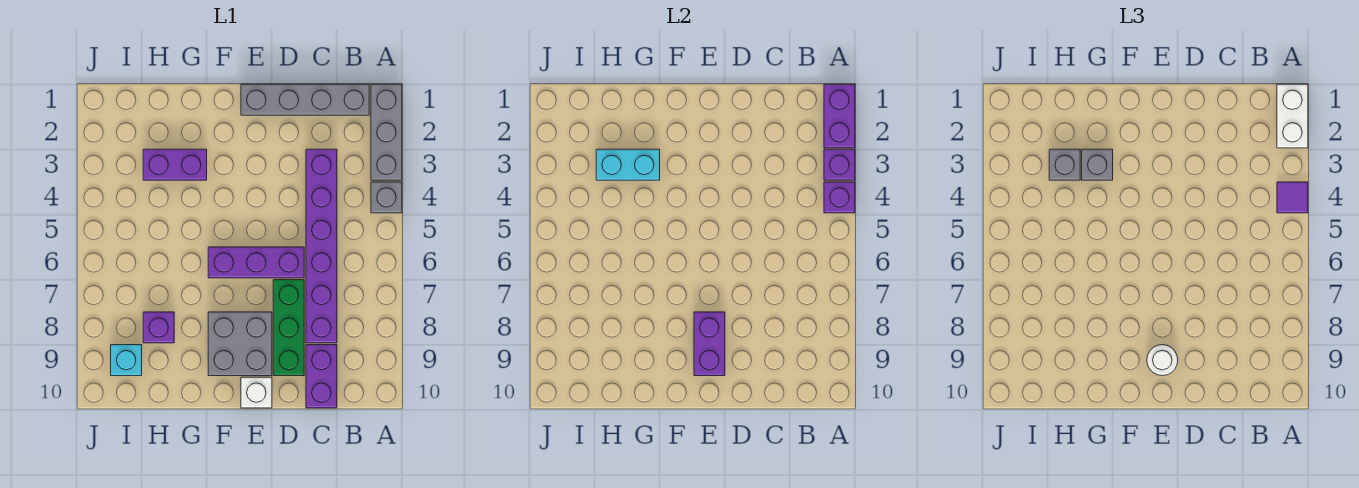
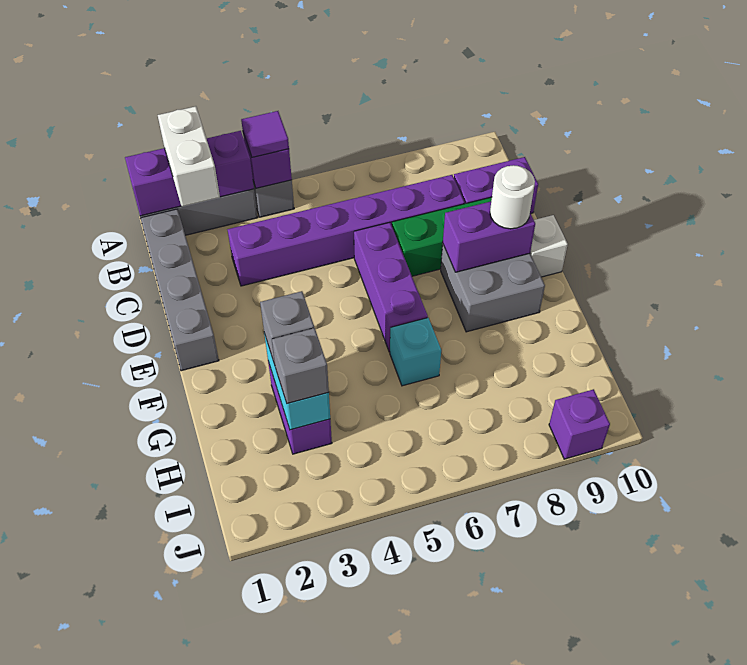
white brick A1:A2 level 3 -> white brick A2:B2 level 3
purple brick H8 level 1 -> purple brick J9 level 1
cyan brick I9 level 1 -> cyan brick G6 level 1

